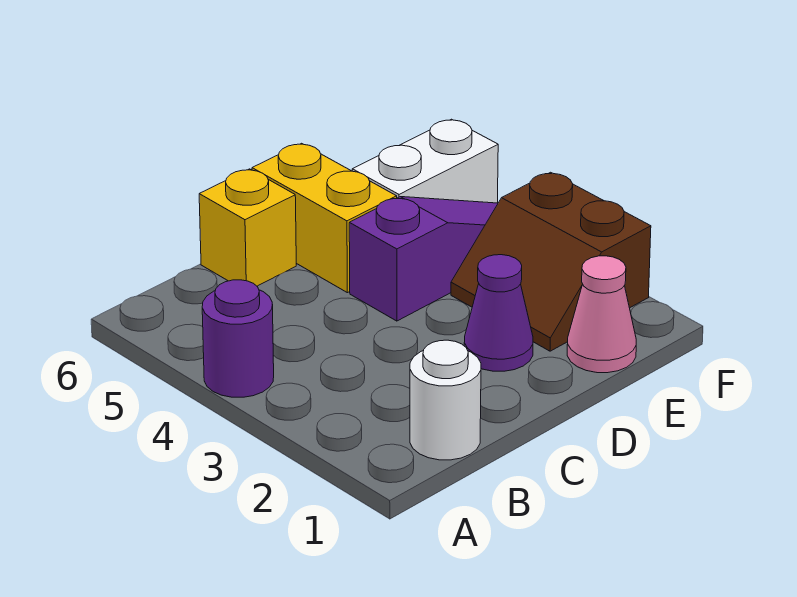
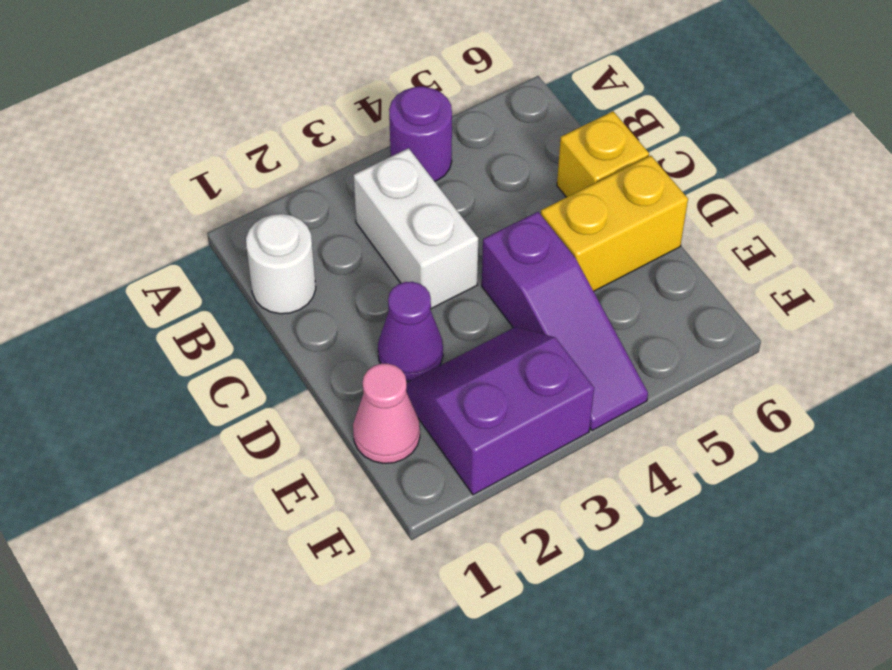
brown slope E2:F3 level 1 top F -> purple slope E2:F3 level 1 top F
white brick E5:F5 level 1 -> white brick B3:C3 level 1

